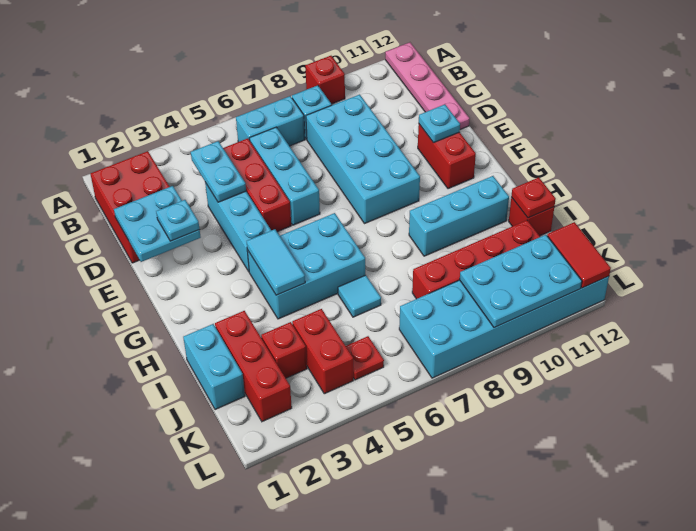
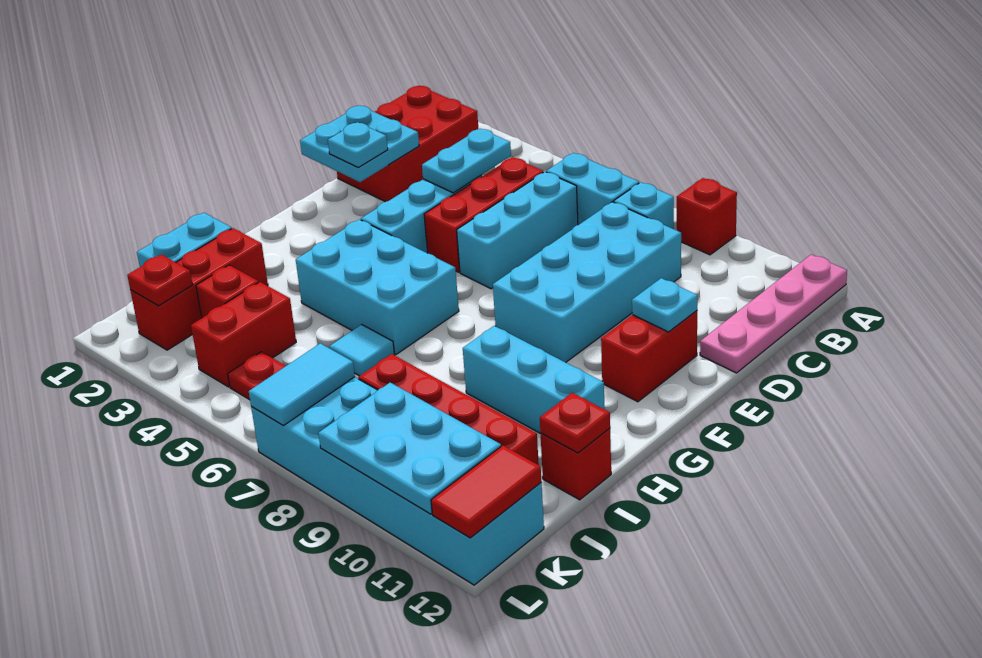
cyan tile G4:H4 level 2 -> cyan tile K7:L7 level 2
none -> red plate K2 level 2

